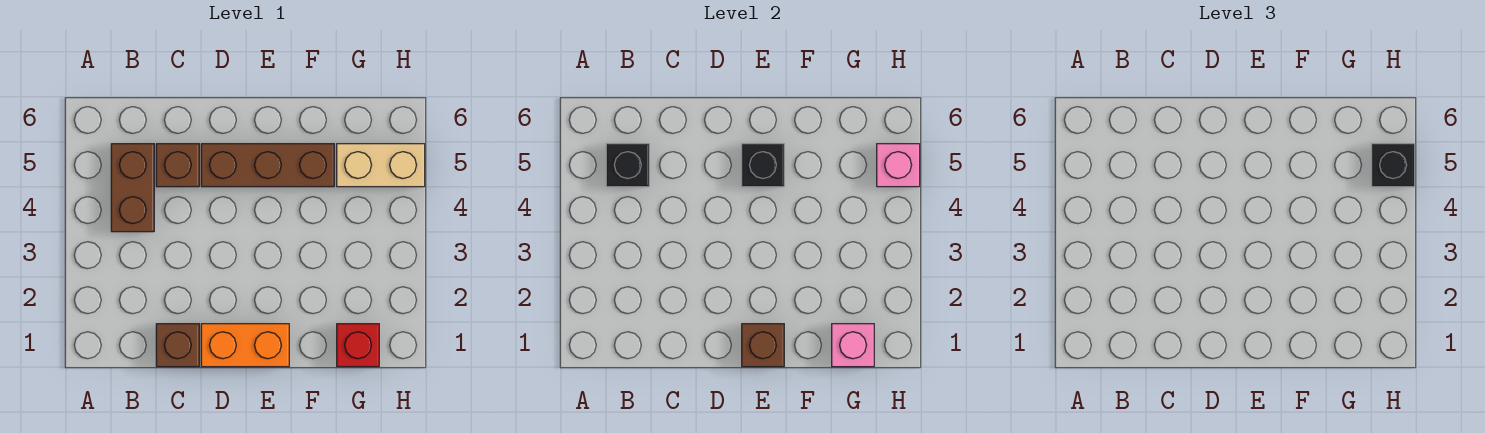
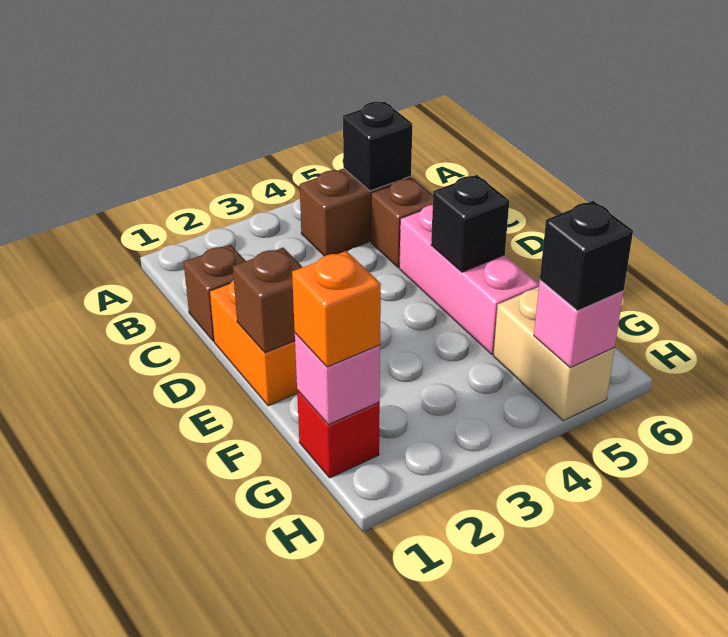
brown brick D5:F5 level 1 -> pink brick D5:F5 level 1
none -> orange brick G1 level 3

